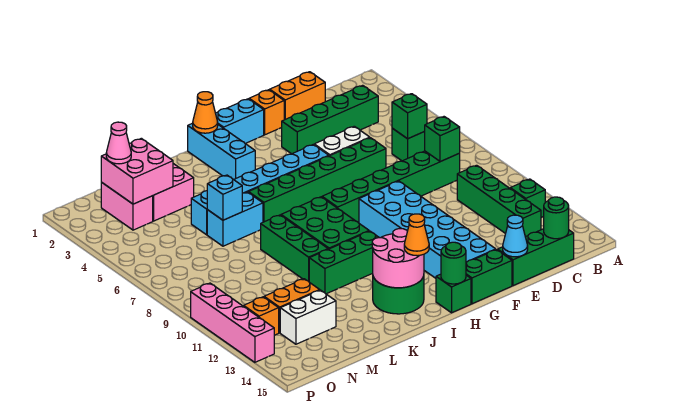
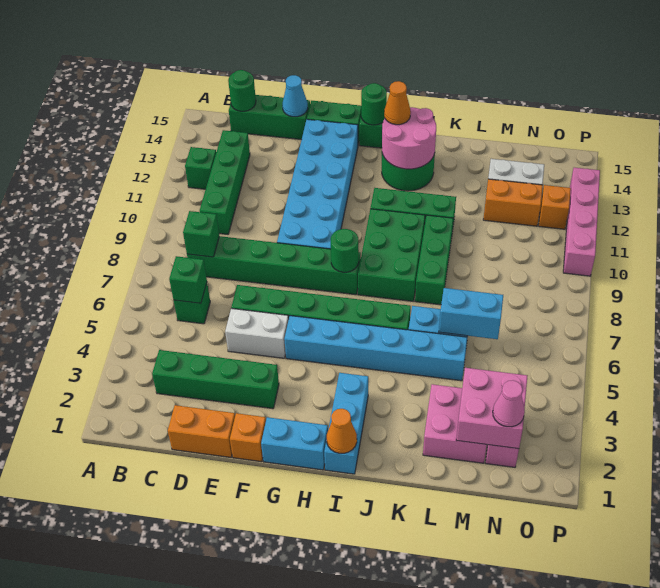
none -> green round brick H8 level 2
cyan brick L6 level 2 -> cyan brick L6:M6 level 2

